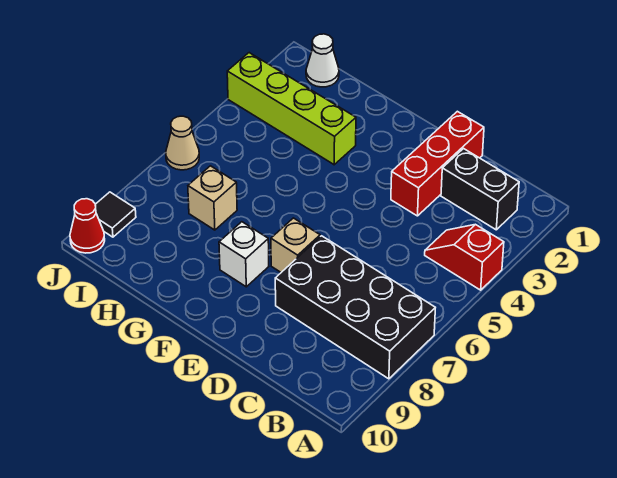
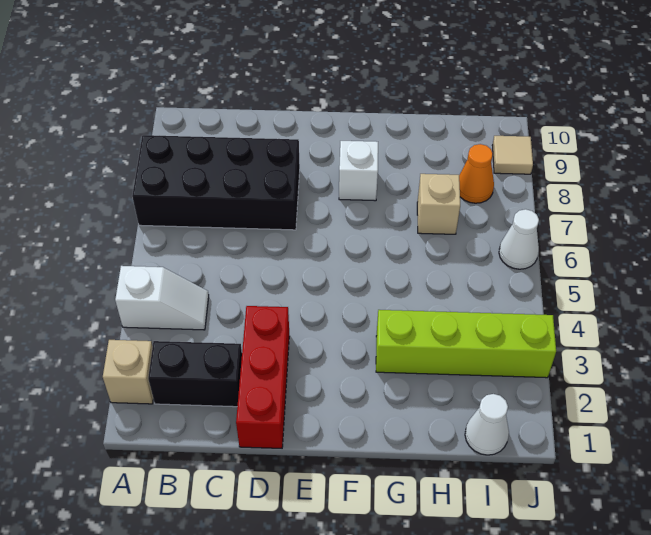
red slope A4:B4 level 1 top A -> white slope A4:B4 level 1 top A
tan brick E7 level 1 -> tan brick A2 level 1
none -> orange cone I8 level 1
tan cone J6 level 1 -> white cone J6 level 1
black tile J9 level 1 -> tan tile J9 level 1
red cone J10 level 1 -> none

